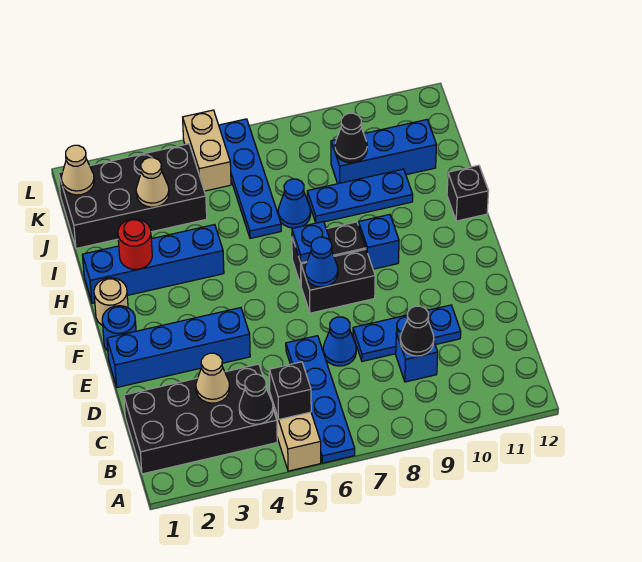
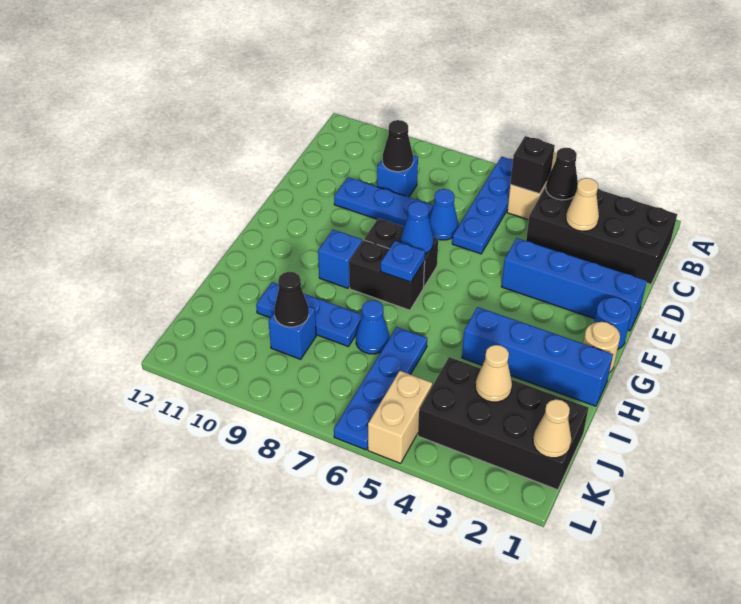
red round brick H2 level 2 -> none
black brick H12 level 1 -> none
blue brick J9:J11 level 1 -> blue brick J9 level 1

